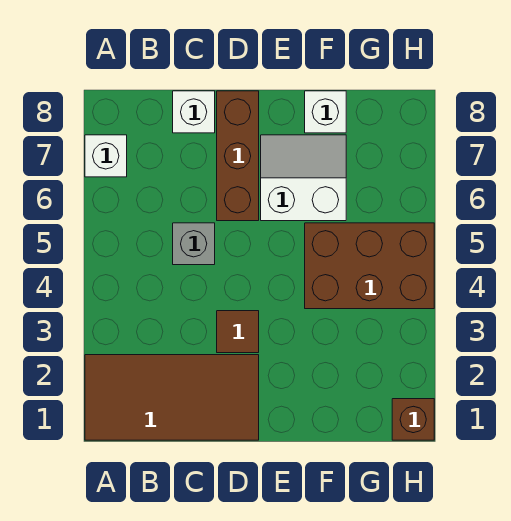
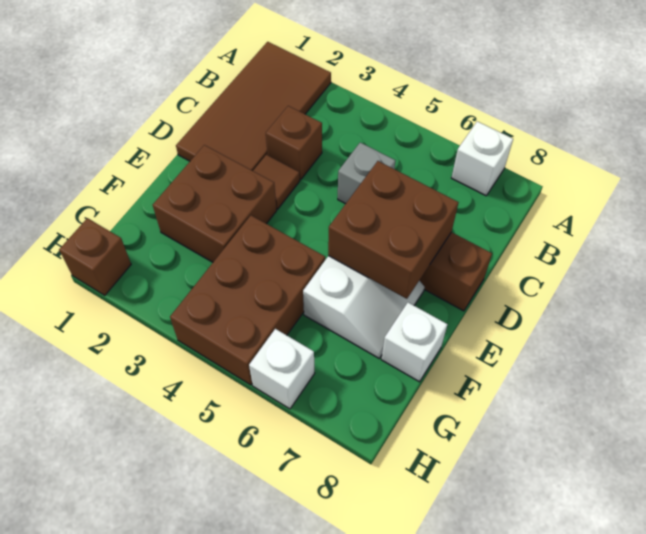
none -> brown brick C3 level 1
white brick C8 level 1 -> white brick H6 level 1
none -> brown brick D6:E7 level 2
none -> brown brick E2:F3 level 1

